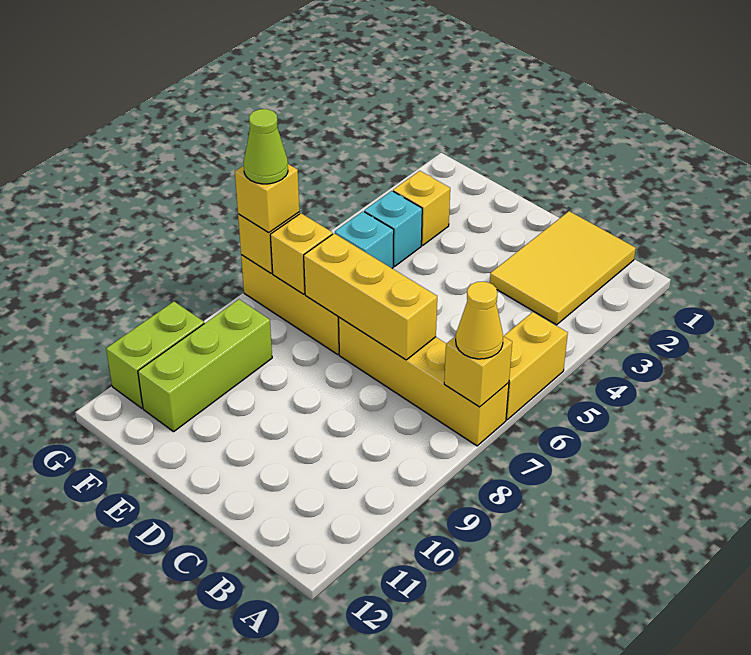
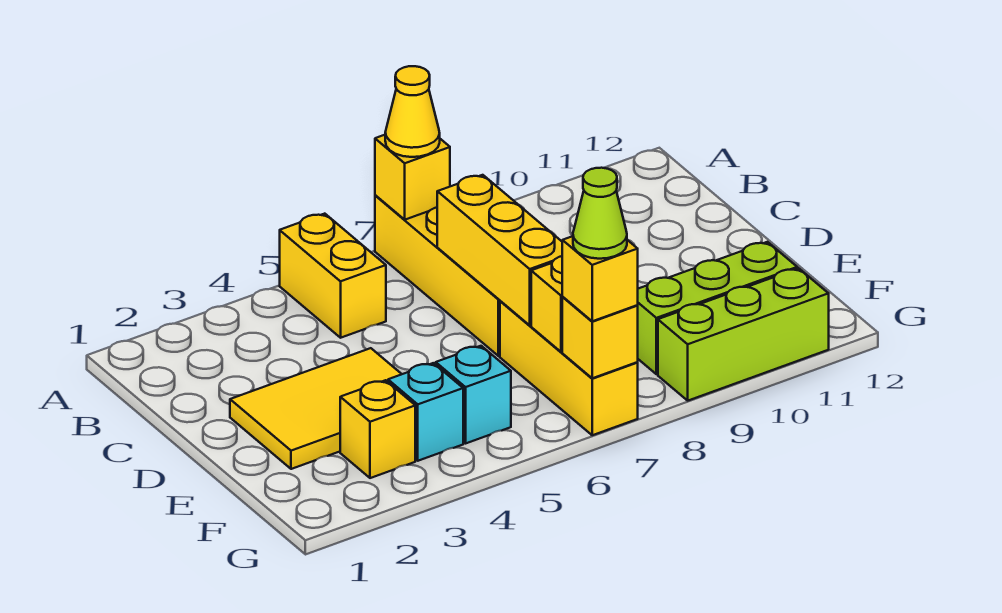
yellow brick A5:A6 level 1 -> yellow brick A5:B5 level 1
yellow tile B1:C3 level 1 -> yellow tile D2:E4 level 1
lime brick G10:G11 level 1 -> lime brick G9:G11 level 1

